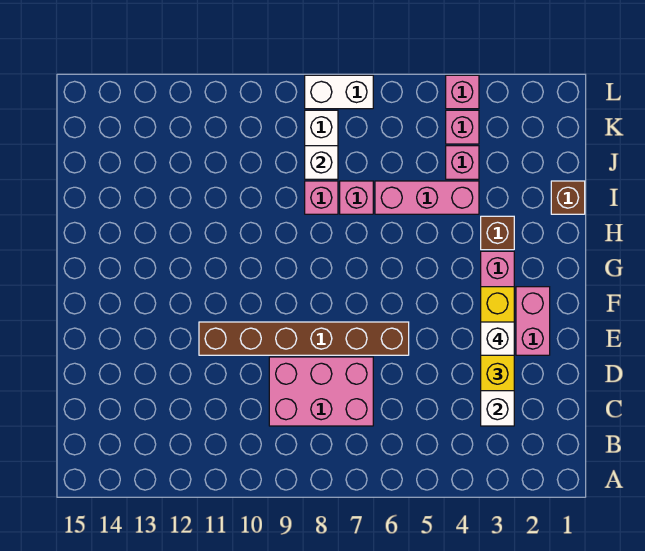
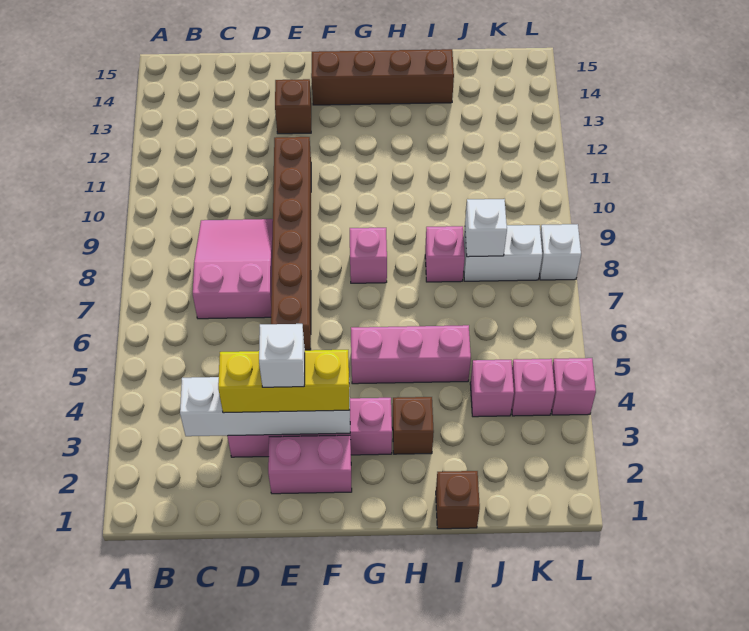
pink brick C7:D9 level 1 -> pink slope C7:D9 level 1 top 7
none -> brown brick E13 level 1
none -> brown brick F14:I14 level 1
pink brick I4:I6 level 1 -> pink brick G5:I5 level 1
pink brick I7 level 1 -> pink brick G8 level 1
white brick L7:L8 level 1 -> white brick L8 level 1

